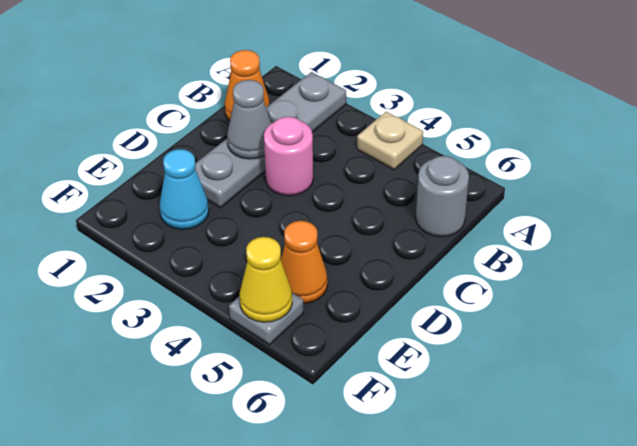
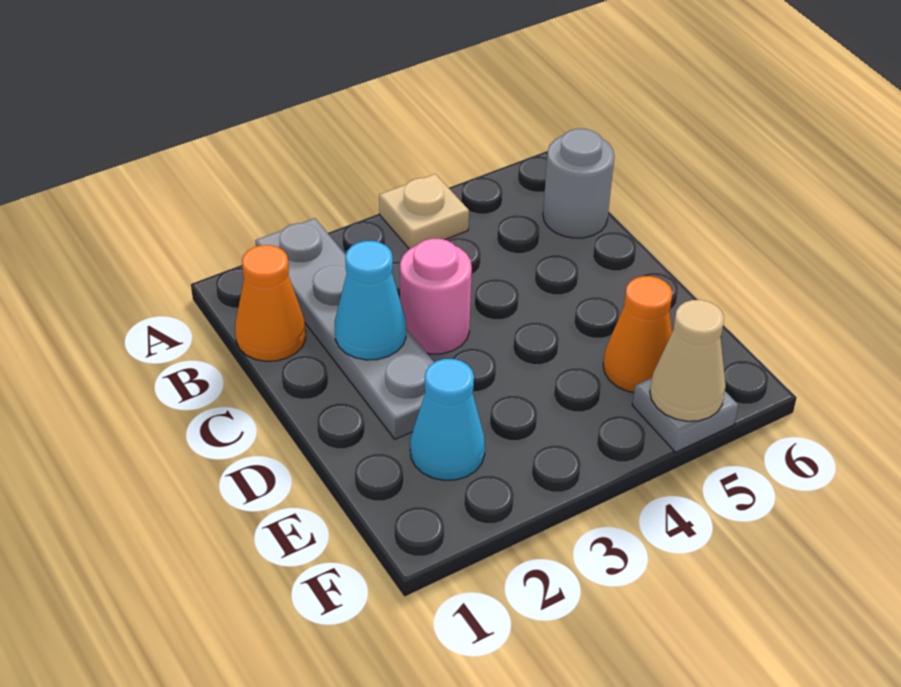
grey cone C2 level 2 -> cyan cone C2 level 2
yellow cone F5 level 2 -> tan cone F5 level 2

